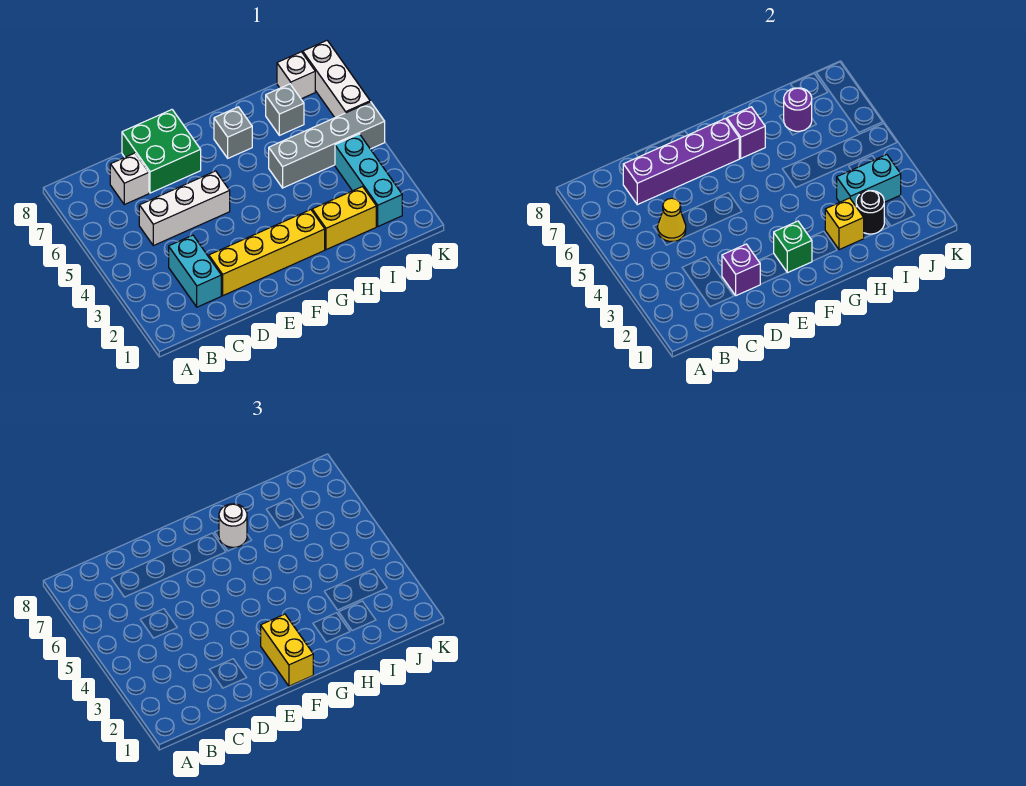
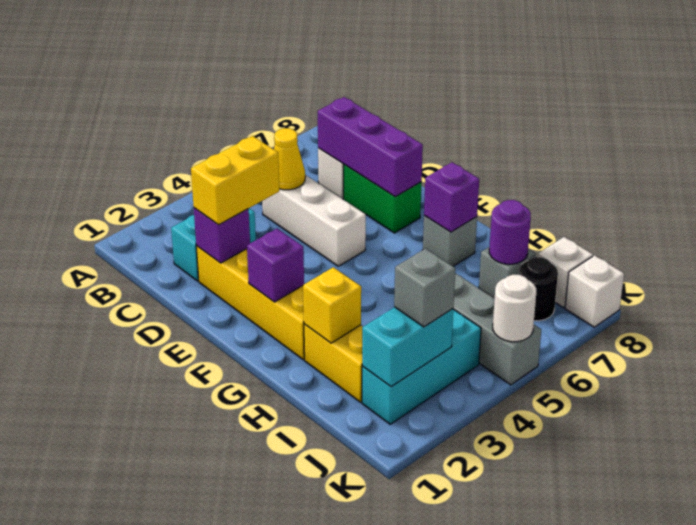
purple brick C7:F7 level 2 -> purple brick C7:E7 level 2
green brick D7:E8 level 1 -> green brick D7:E7 level 1
yellow brick F1:F2 level 3 -> yellow brick D2:D3 level 3
green brick F2 level 2 -> purple brick F2 level 2
white round brick G7 level 3 -> white round brick K5 level 2
black round brick I2 level 2 -> black round brick J7 level 1
cyan brick I3:J3 level 2 -> cyan brick J2:J3 level 2
none -> grey brick J3 level 3
white brick K6:K8 level 1 -> white brick K8 level 1

